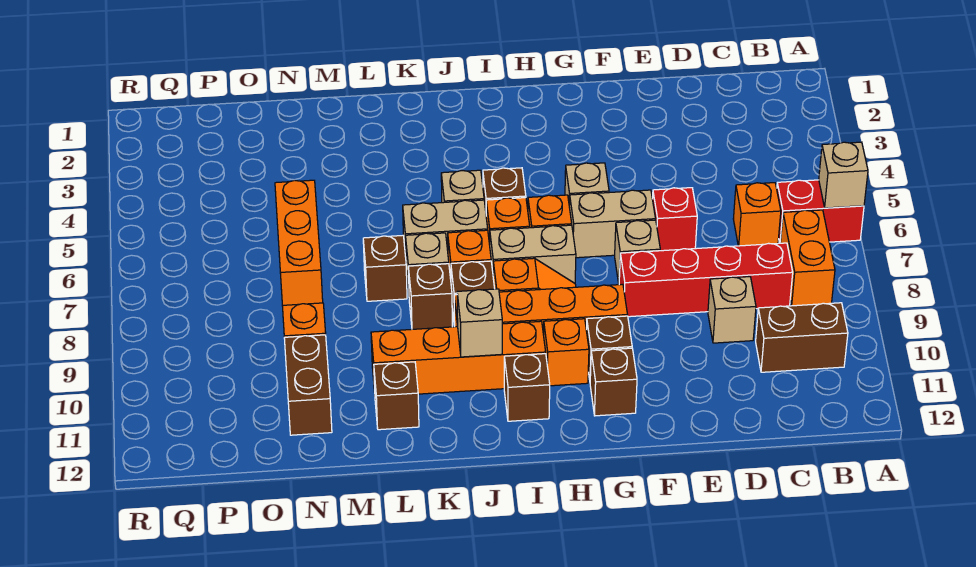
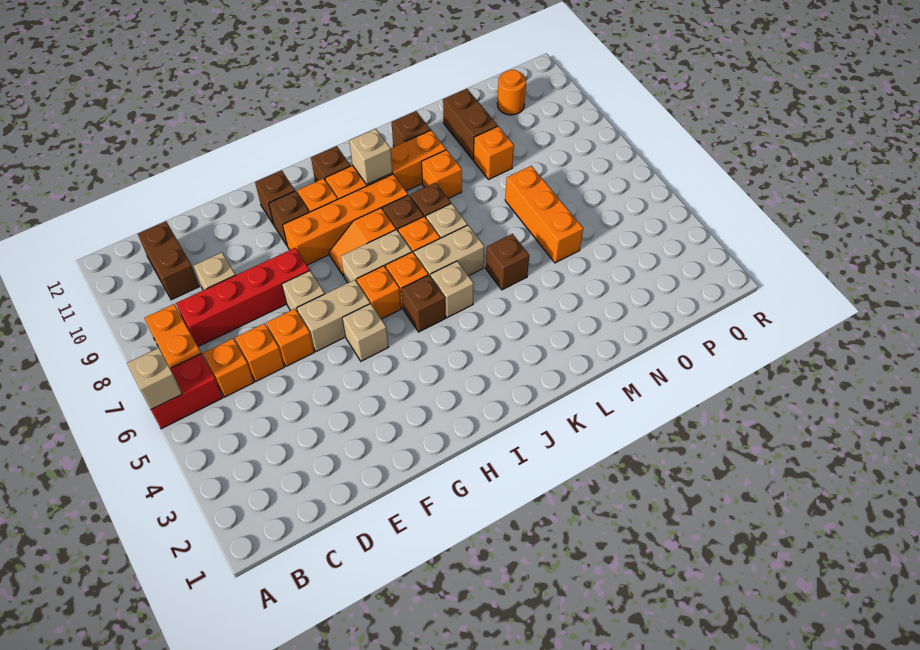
brown brick B10:C10 level 1 -> brown brick C10:C11 level 1
none -> orange brick D6 level 1
red brick E6 level 1 -> orange brick E6 level 1
brown brick L7 level 1 -> brown brick L5 level 1
none -> orange brick L9 level 1
none -> orange round brick P11 level 1

